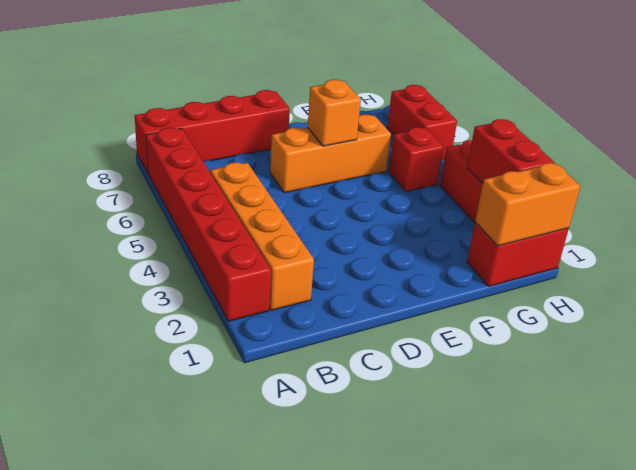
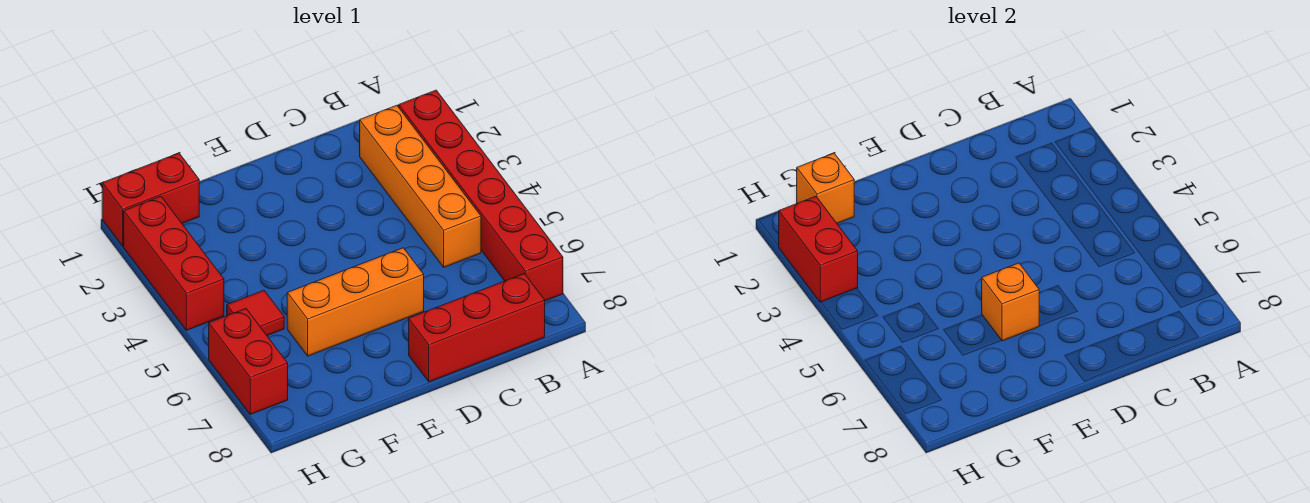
red brick A8:D8 level 1 -> red brick B8:D8 level 1
orange brick G1:H1 level 2 -> orange brick G1 level 2
red brick G5 level 1 -> red tile G5 level 1

